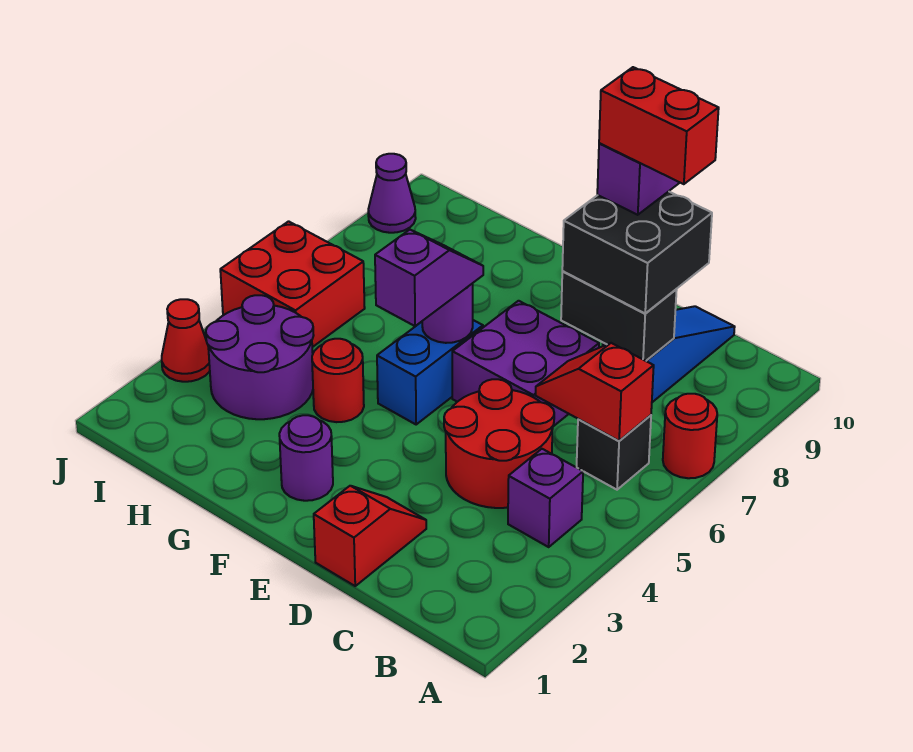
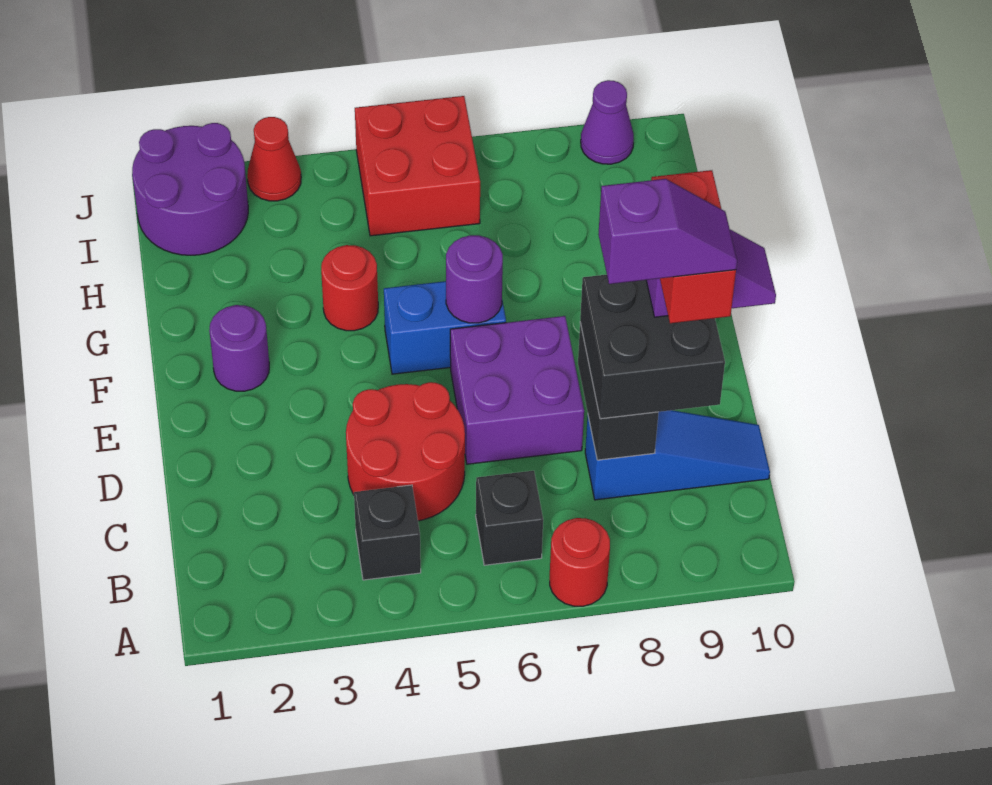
purple brick B4 level 1 -> black brick B4 level 1
red slope B6:C6 level 2 top B -> none
red slope D1:D2 level 1 top 1 -> none
purple slope F5:F6 level 3 top 5 -> purple slope C8:C9 level 6 top 8
purple round brick H3:I4 level 1 -> purple round brick I1:J2 level 1

